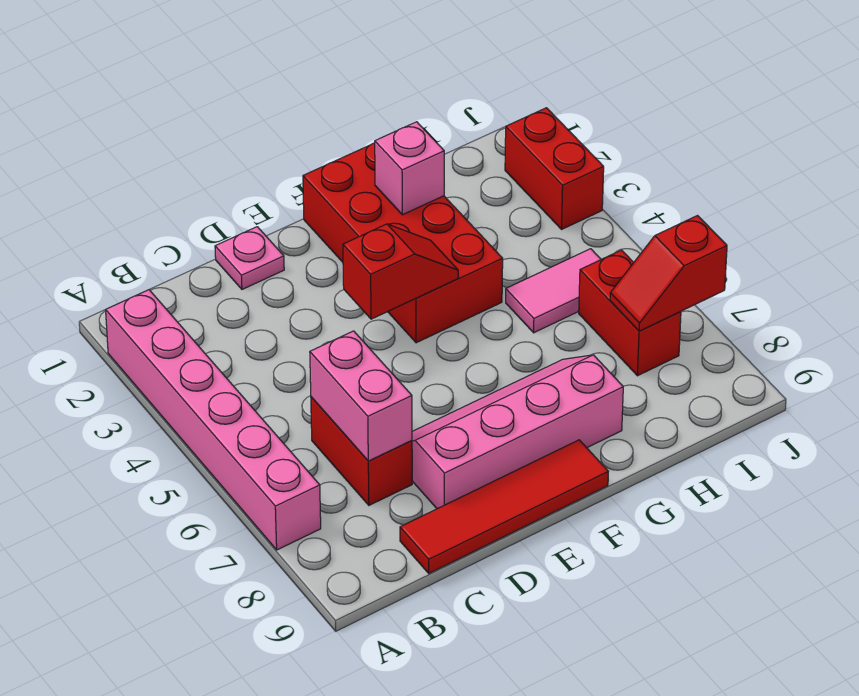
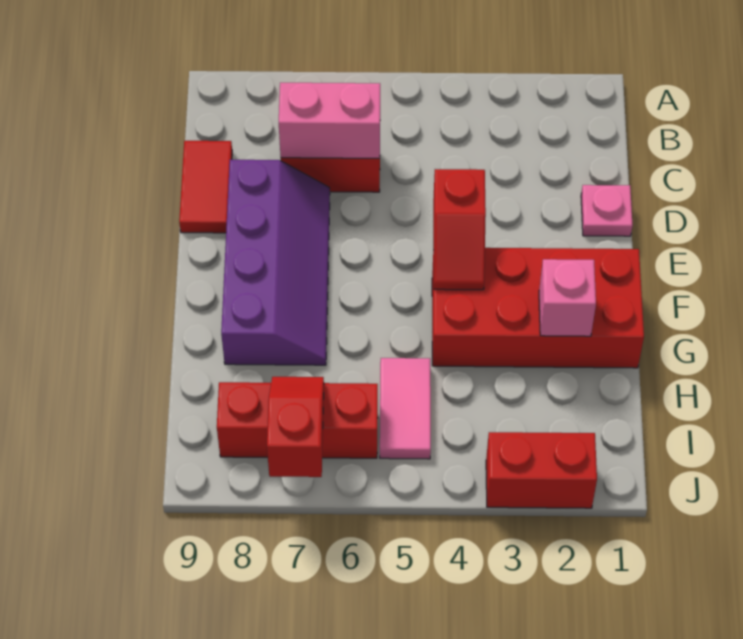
pink brick A2:A7 level 1 -> none
red tile C9:F9 level 1 -> red tile C9:D9 level 1
pink slope D7:G8 level 1 top 8 -> purple slope D7:G8 level 1 top 8
red brick I6:I7 level 1 -> red brick I6:I8 level 1

